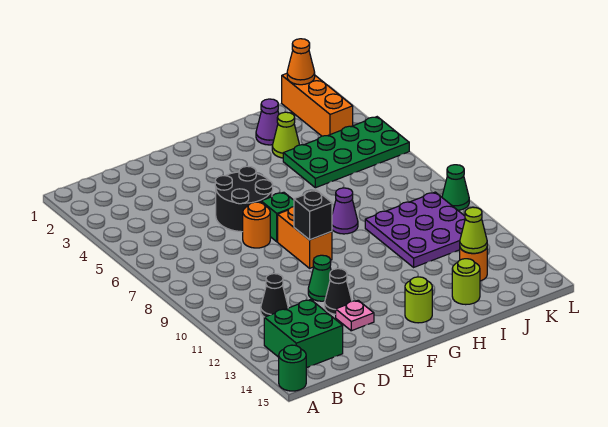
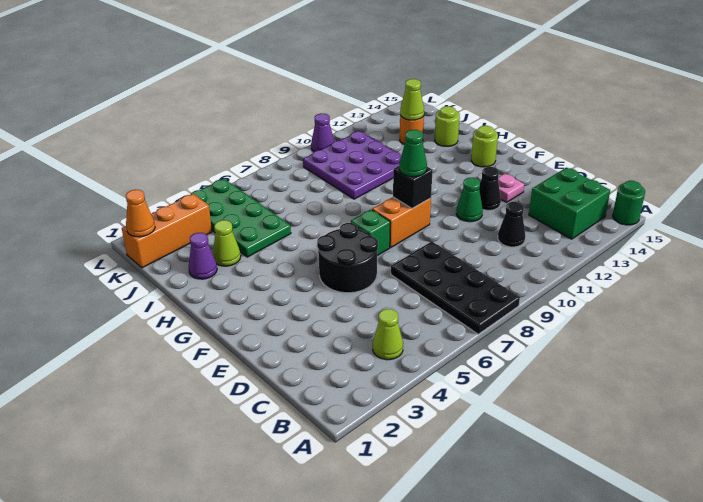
none -> black plate A7:D8 level 1
none -> lime cone B4 level 1
orange round brick E7 level 1 -> none
purple cone H8 level 1 -> purple cone L10 level 1
green cone L9 level 1 -> green cone F9 level 3

